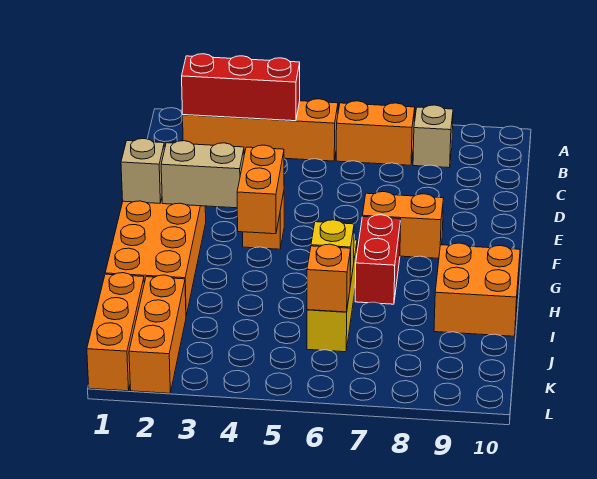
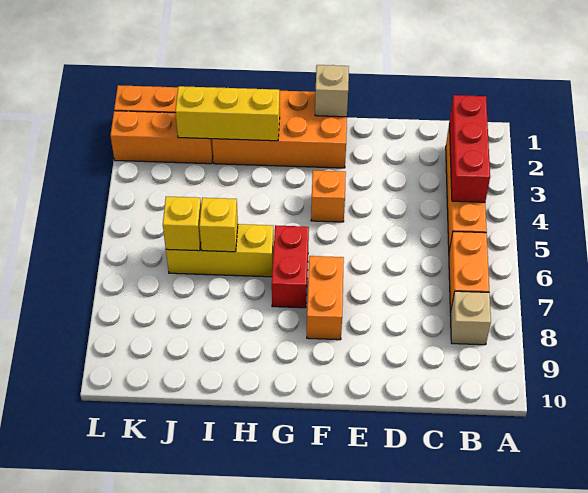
tan brick F2:F3 level 2 -> none
orange brick F4:G4 level 2 -> none
red brick G7:H7 level 1 -> red brick G6:G7 level 1
none -> yellow brick H2:J2 level 2
orange brick H9:I10 level 1 -> none
orange brick J6 level 2 -> yellow brick J6 level 2

